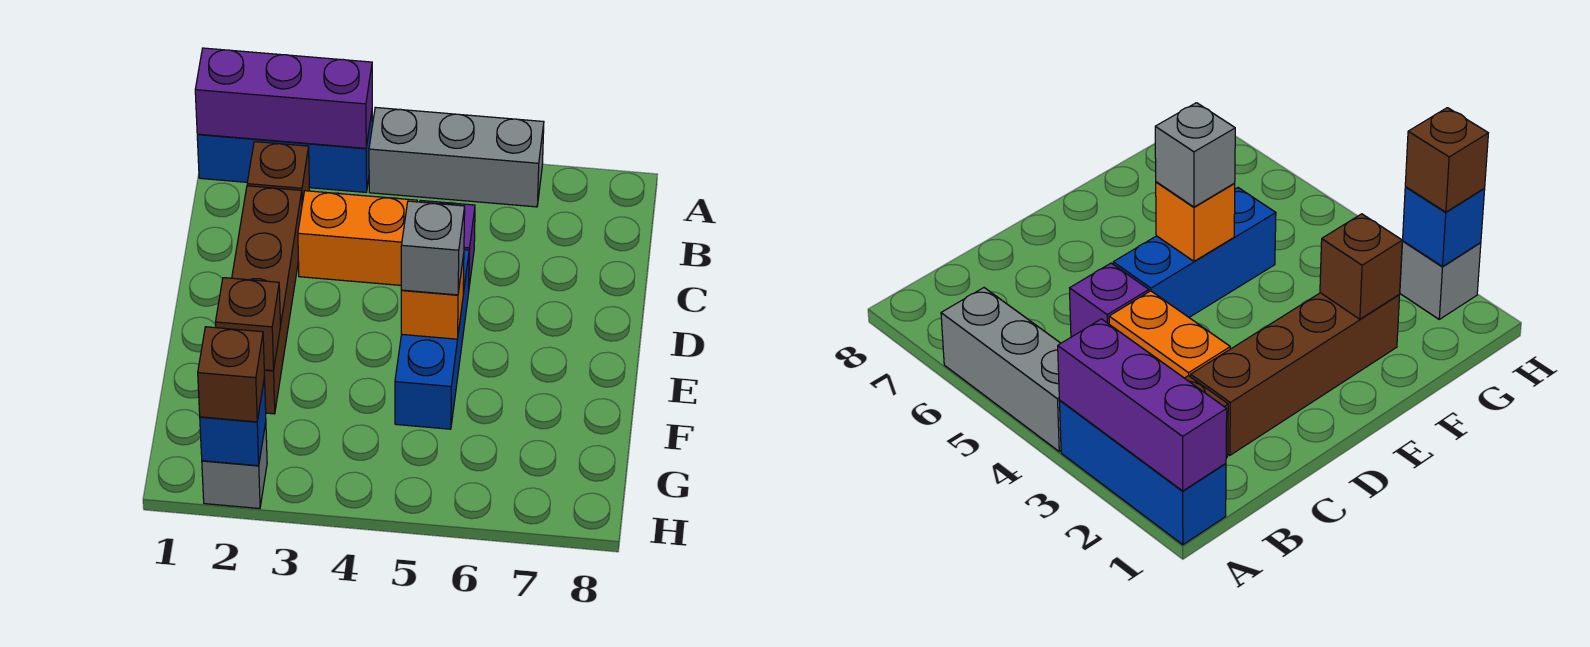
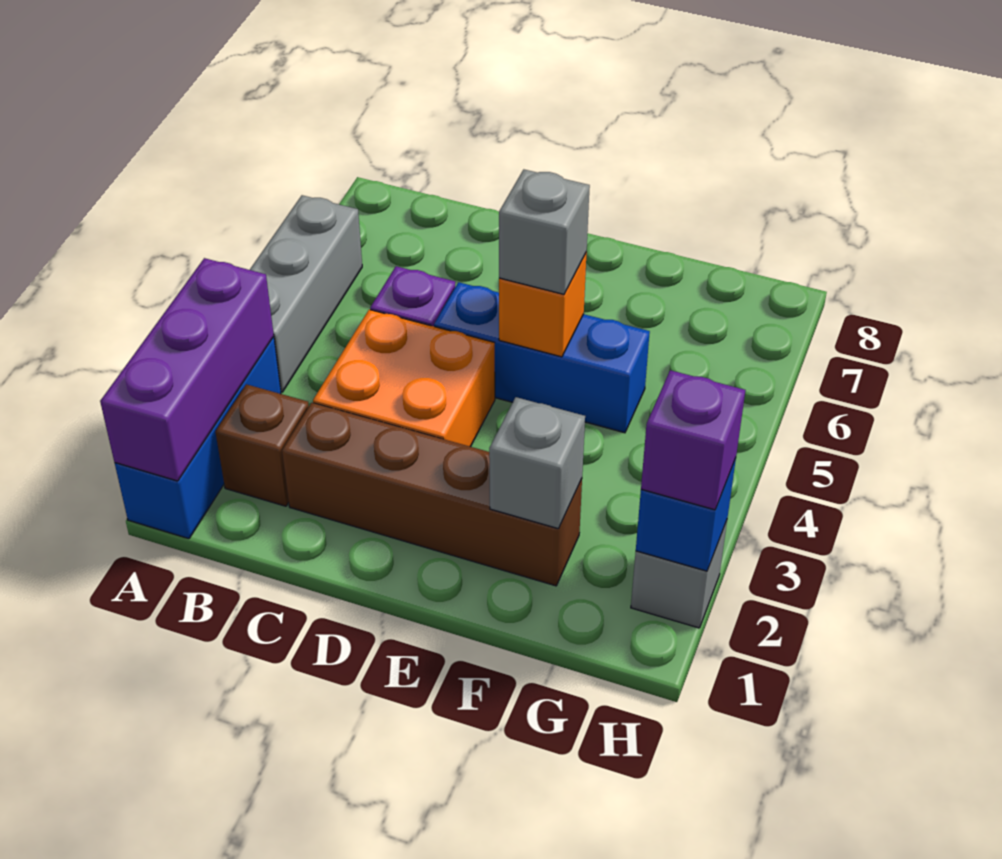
orange brick C3:C4 level 1 -> orange brick C3:D4 level 1
brown brick F2 level 2 -> grey brick F2 level 2
brown brick H2 level 3 -> purple brick H2 level 3

